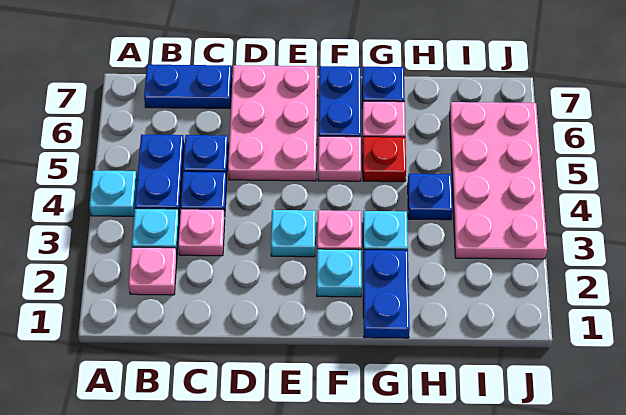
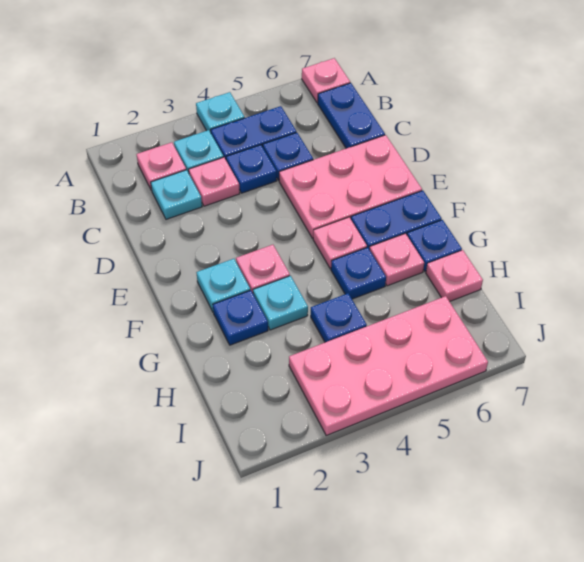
none -> pink plate A7 level 1
cyan plate E3 level 1 -> cyan plate C2 level 1
blue plate G1:G2 level 1 -> blue plate G2 level 1
red plate G5 level 1 -> blue plate G5 level 1
none -> pink plate H7 level 1

